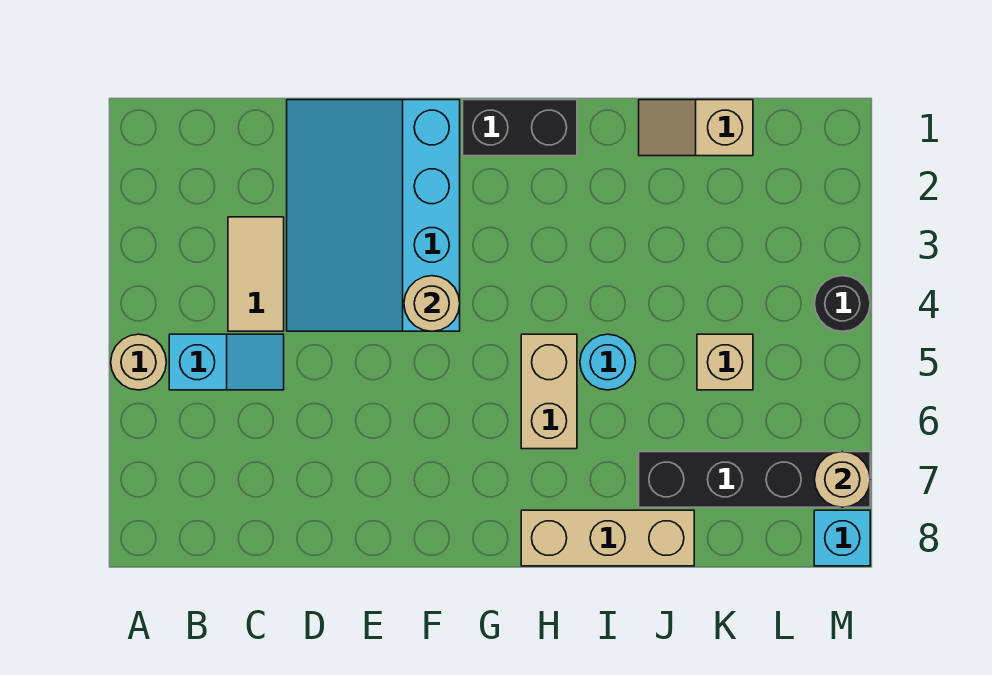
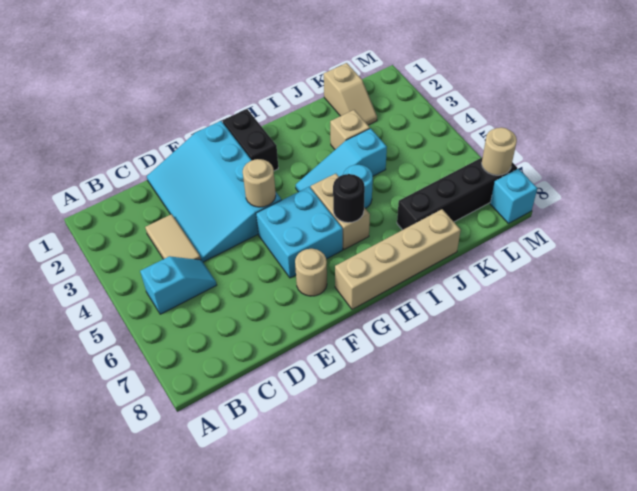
tan round brick A5 level 1 -> tan round brick F7 level 1
none -> cyan brick F5:G6 level 1
black brick G1:H1 level 1 -> black brick G1:G2 level 1
none -> cyan slope H4:J4 level 1 top J
tan brick H8:J8 level 1 -> tan brick G8:J8 level 1
tan slope J1:K1 level 1 top K -> tan slope K1:K2 level 1 top 1
tan brick K5 level 1 -> tan brick J3 level 1
black round brick M4 level 1 -> black round brick H6 level 2

